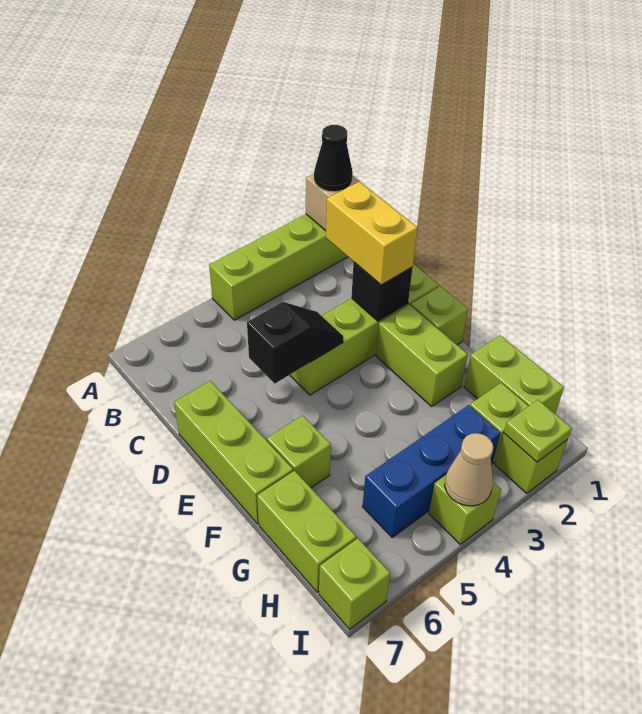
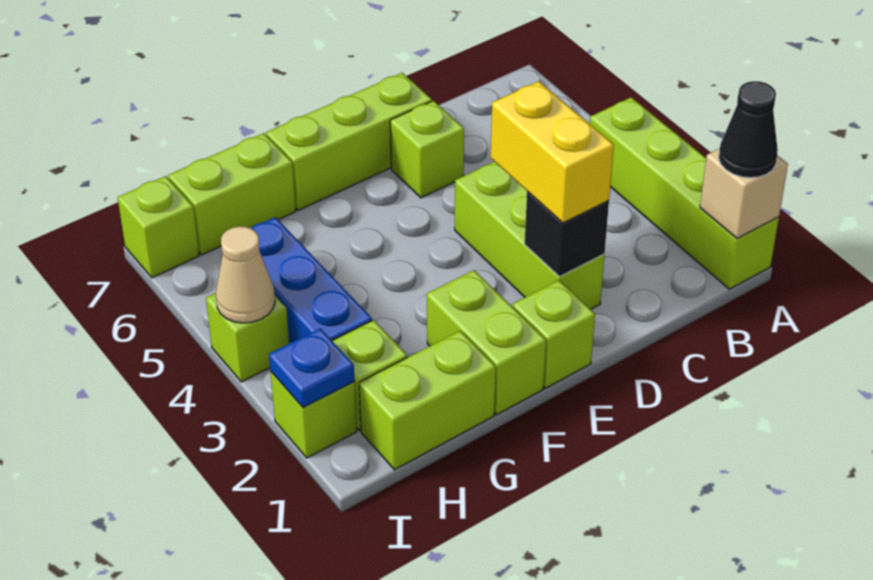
yellow brick C2:D2 level 3 -> yellow brick D2:D3 level 3
lime brick D1:D4 level 1 -> lime brick D2:D4 level 1
black slope D4:D5 level 2 top 5 -> none
lime brick E2:F2 level 1 -> lime brick F1:F2 level 1
lime brick F6 level 1 -> lime brick D6 level 1
lime plate I2 level 2 -> blue plate I2 level 2

